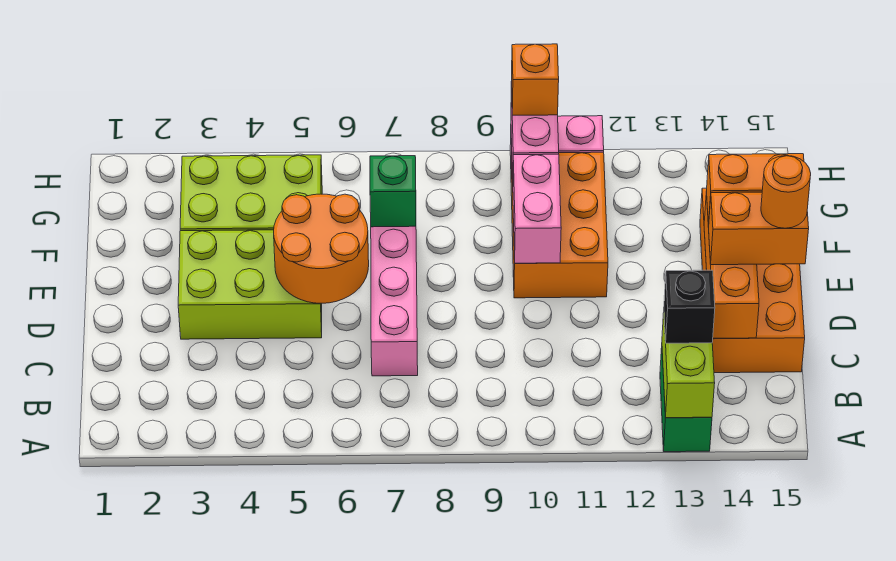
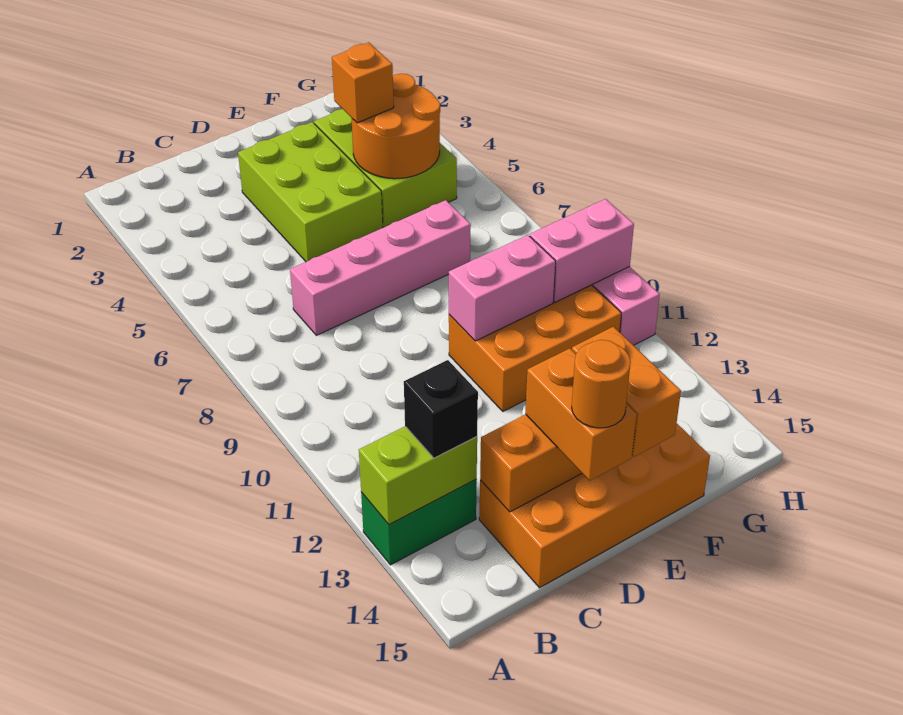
orange round brick D5:E6 level 2 -> orange round brick F4:G5 level 2
green brick F7 level 2 -> none
orange brick H10 level 3 -> orange brick F4 level 3

